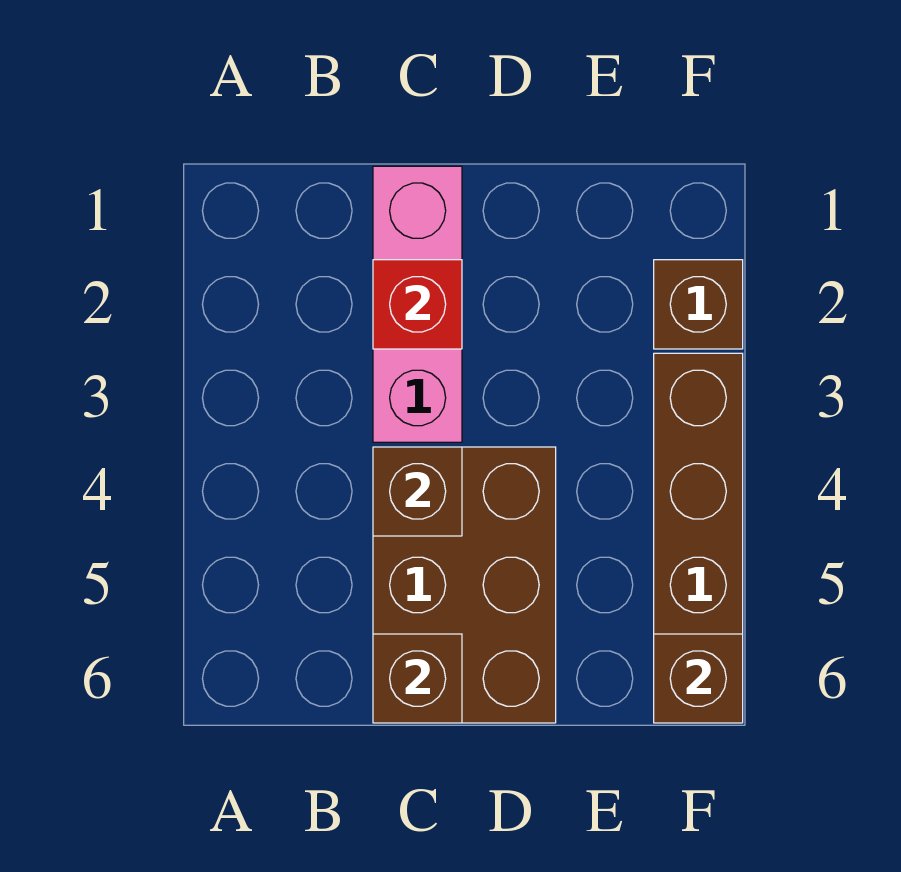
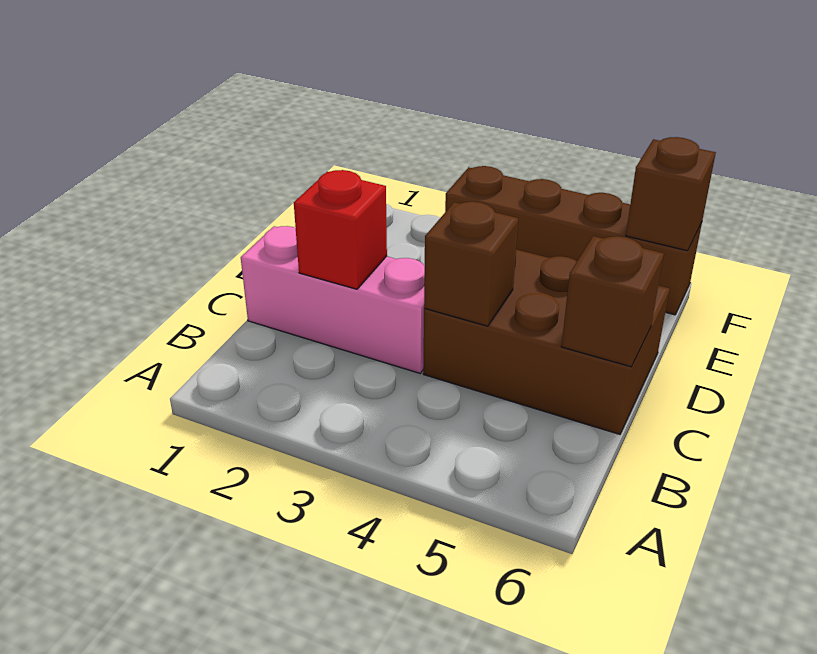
brown brick F2 level 1 -> none

